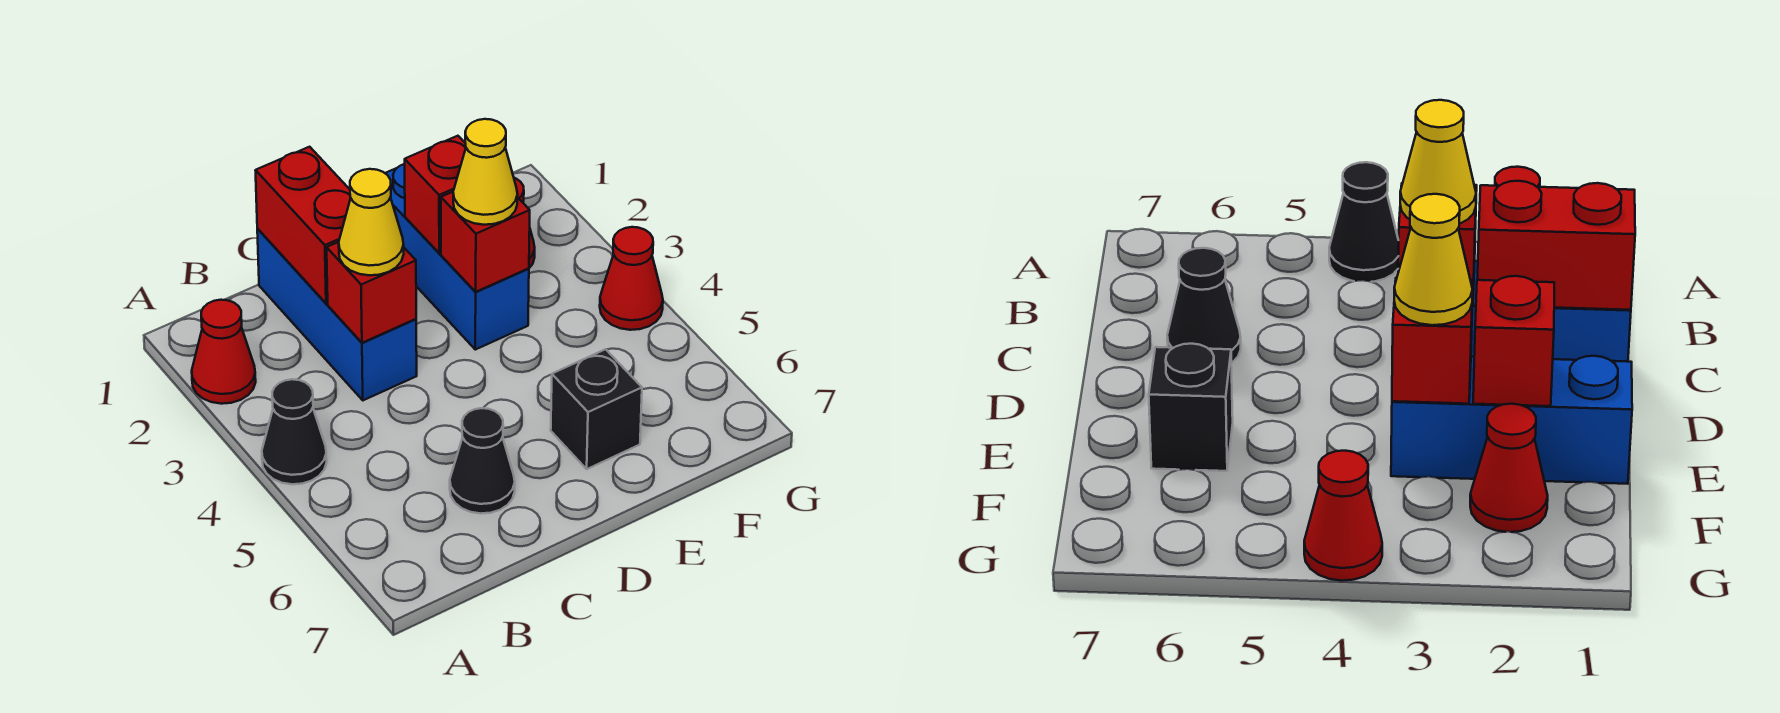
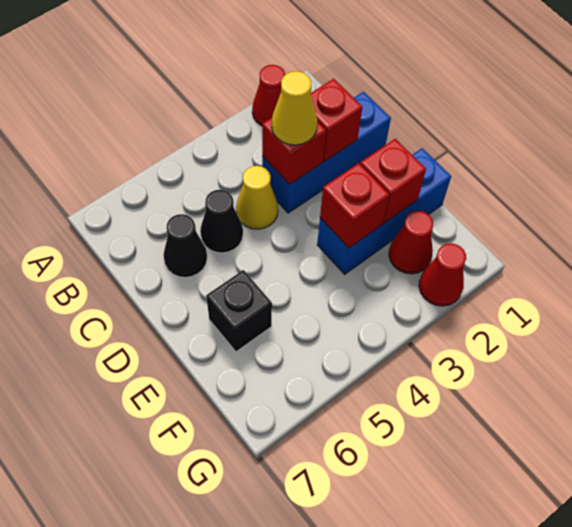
black cone A4 level 1 -> black cone C5 level 1
red brick C1:C2 level 2 -> red brick C2 level 2
yellow cone E3 level 3 -> yellow cone C4 level 1
red cone G4 level 1 -> red cone G2 level 1

